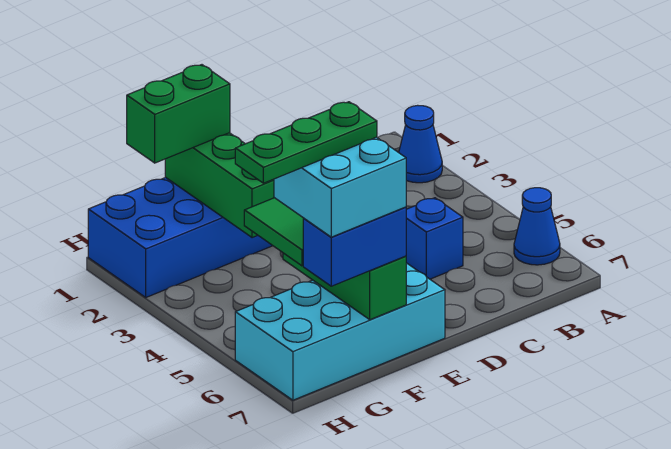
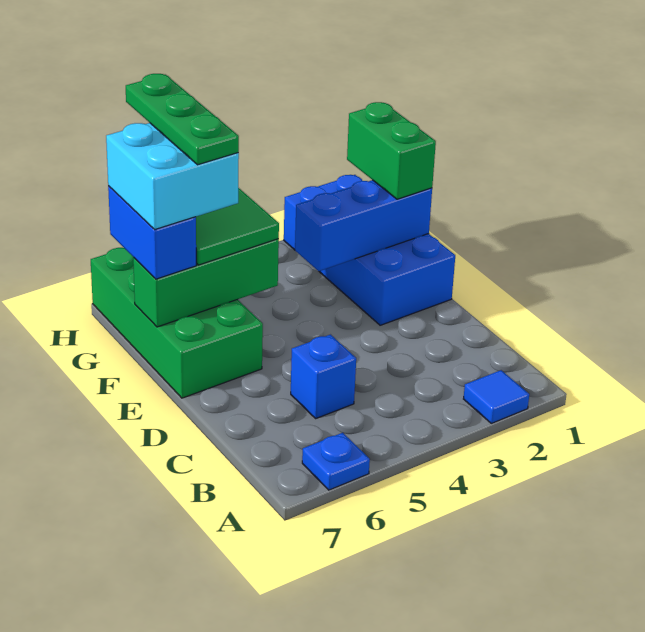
blue cone A2 level 1 -> blue tile A2 level 1
blue cone A6 level 1 -> blue plate A6 level 1
cyan brick E6:H7 level 1 -> green brick E6:H7 level 1
green brick F1:F3 level 2 -> blue brick F1:F3 level 2

